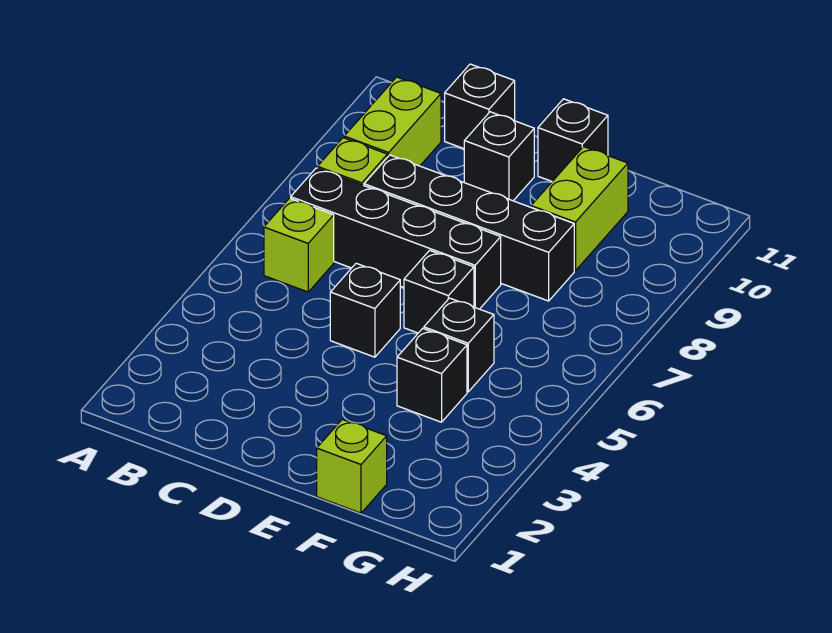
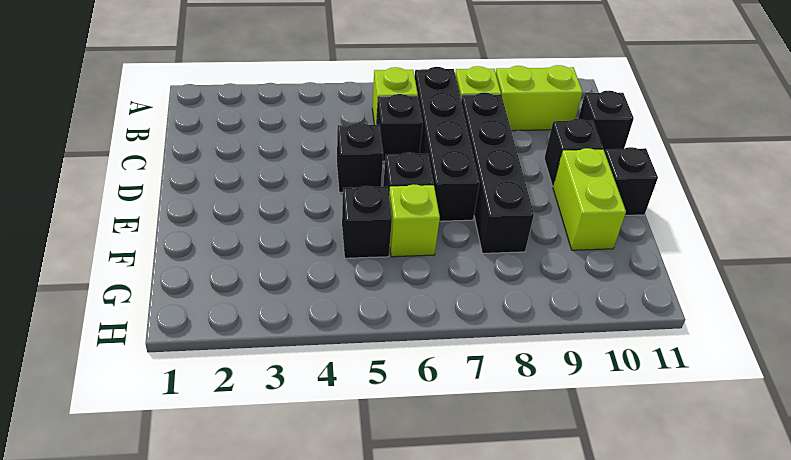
lime brick F1 level 1 -> lime brick F6 level 1
black brick F4 level 1 -> black brick C6 level 1
lime brick F9:F10 level 1 -> lime brick E10:F10 level 1

